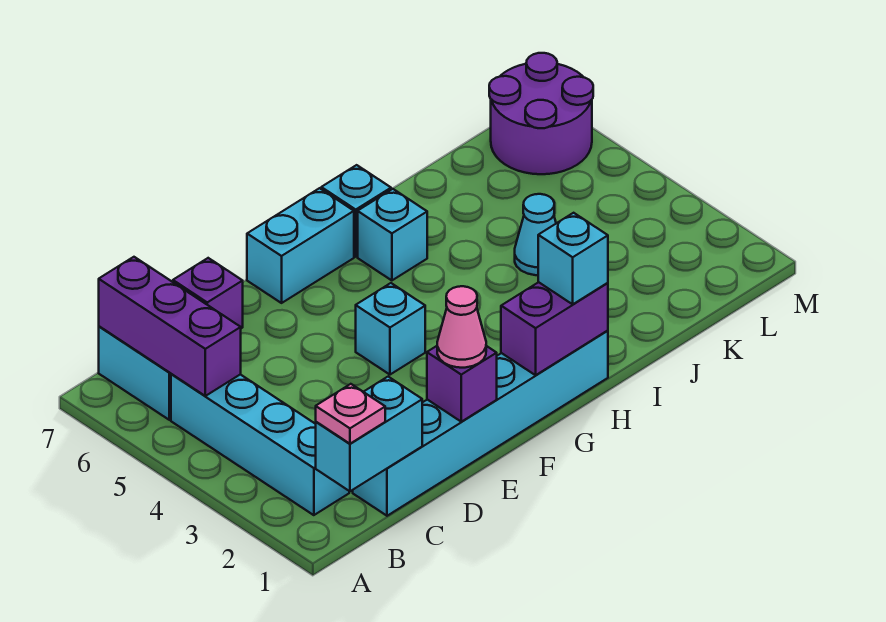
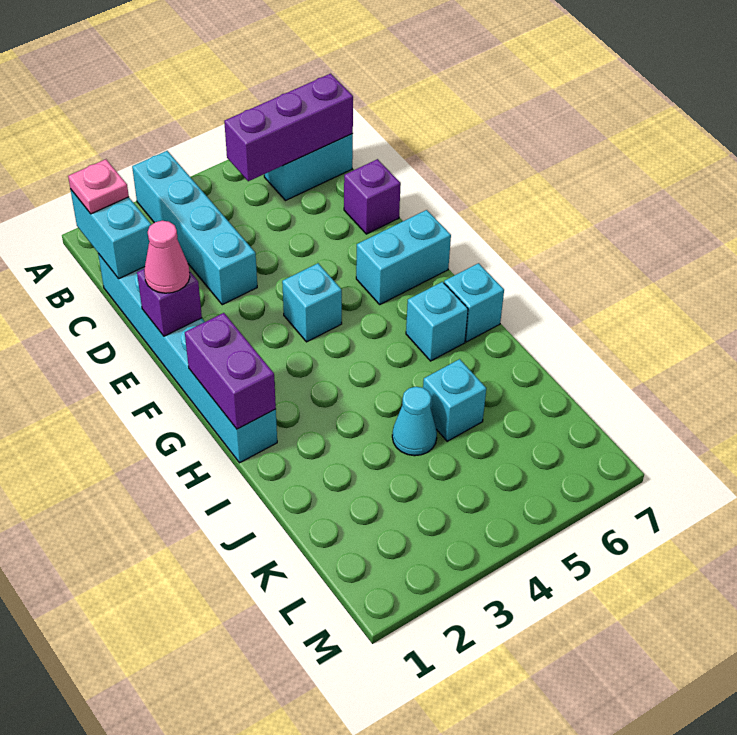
cyan brick B2:B5 level 1 -> cyan brick A3:D3 level 1
cyan brick F7:G7 level 1 -> cyan brick F6:F7 level 1
cyan brick H1 level 3 -> cyan brick J5 level 1
purple round brick L6:M7 level 1 -> none

